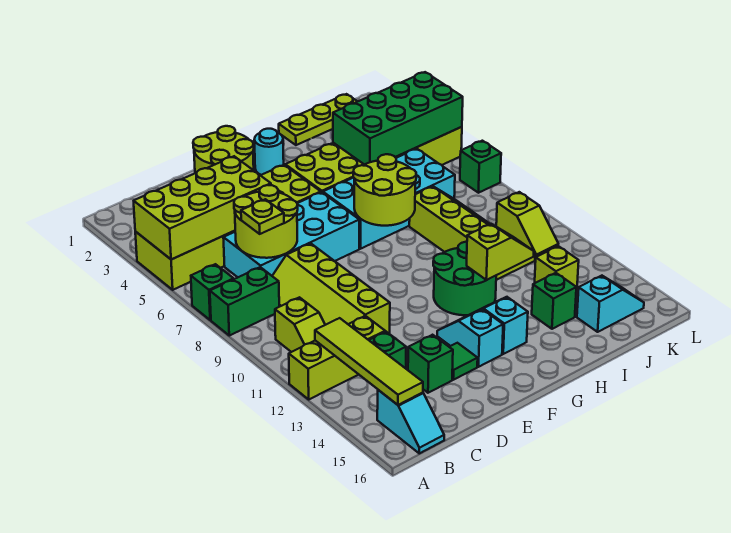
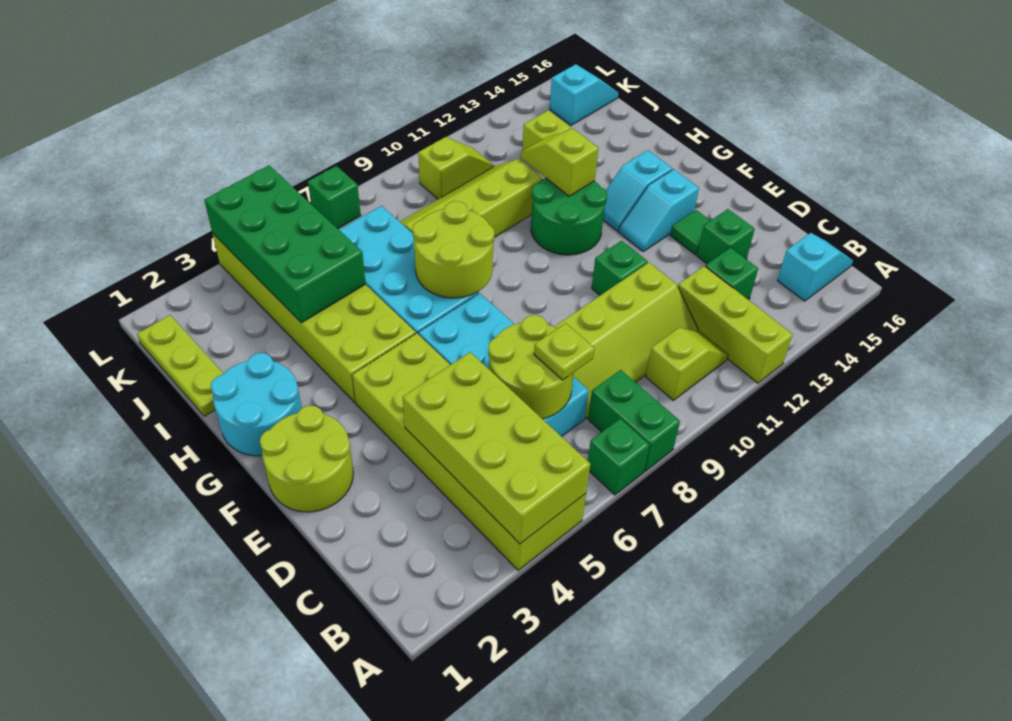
lime tile B12:B15 level 2 -> none
cyan round brick G2 level 1 -> cyan round brick G1:H2 level 1
green brick I14 level 1 -> green brick E11 level 1
cyan slope J15:K15 level 1 top J -> cyan slope K15:K16 level 1 top 15

